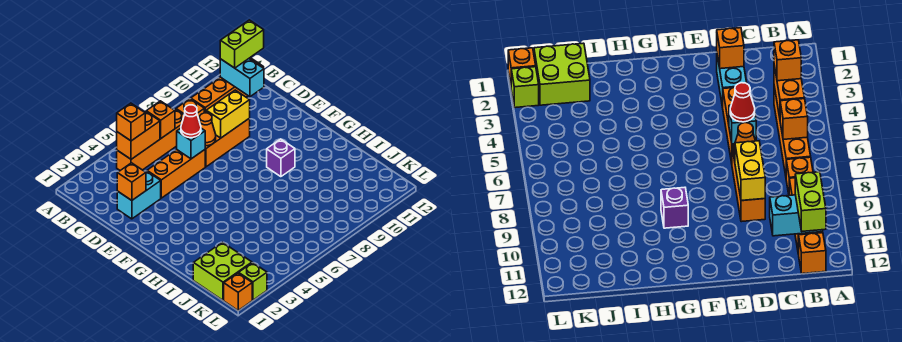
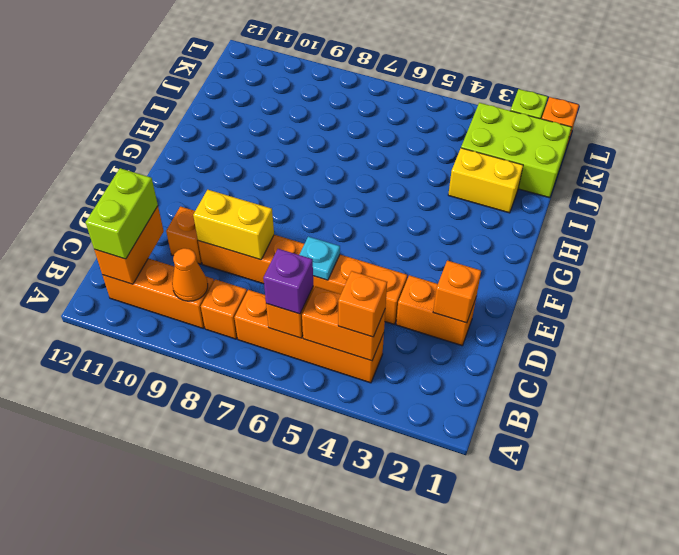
cyan brick B11:C11 level 2 -> orange brick B11:C11 level 2
lime brick B11:B12 level 3 -> lime brick B11:C11 level 3
orange brick B12 level 1 -> orange brick D10 level 1
cyan brick D2:D3 level 1 -> orange brick D2:D3 level 1
cyan brick D6 level 2 -> cyan plate D6 level 2
red cone D6 level 3 -> none
orange cone D7 level 2 -> orange cone B9 level 2
purple brick G9 level 1 -> purple brick B6 level 3
none -> yellow brick I2:I3 level 1
lime brick J1:K2 level 1 -> lime brick J1:K3 level 1

